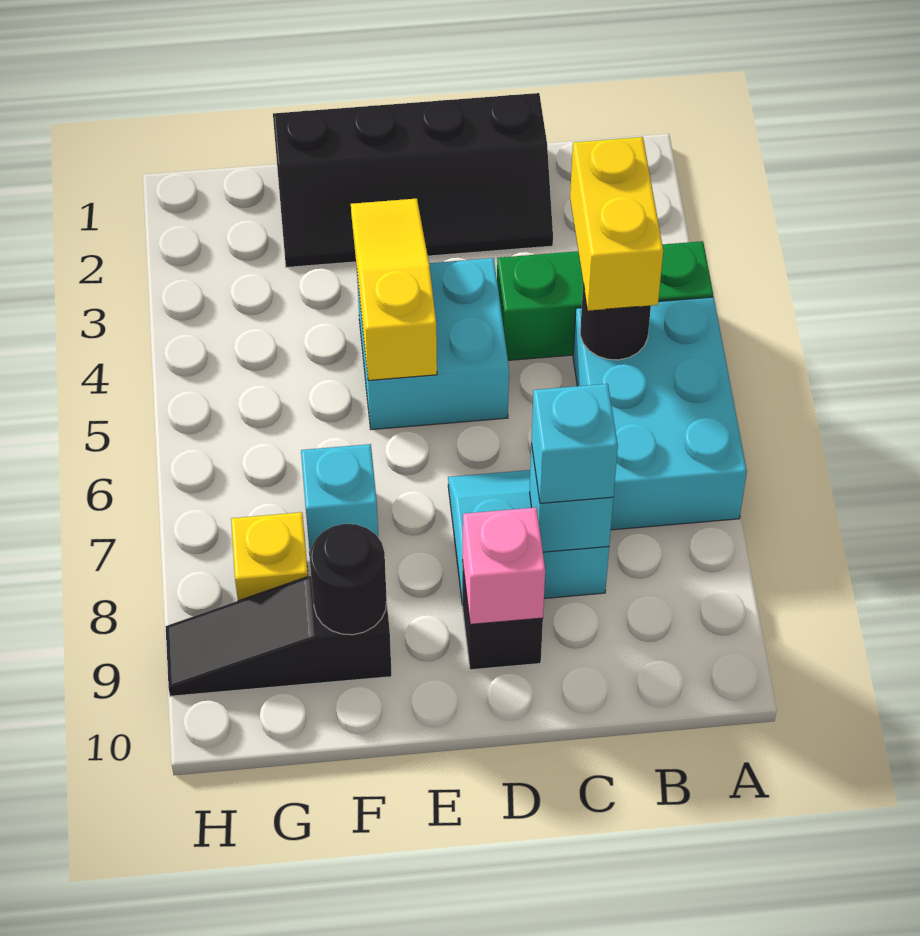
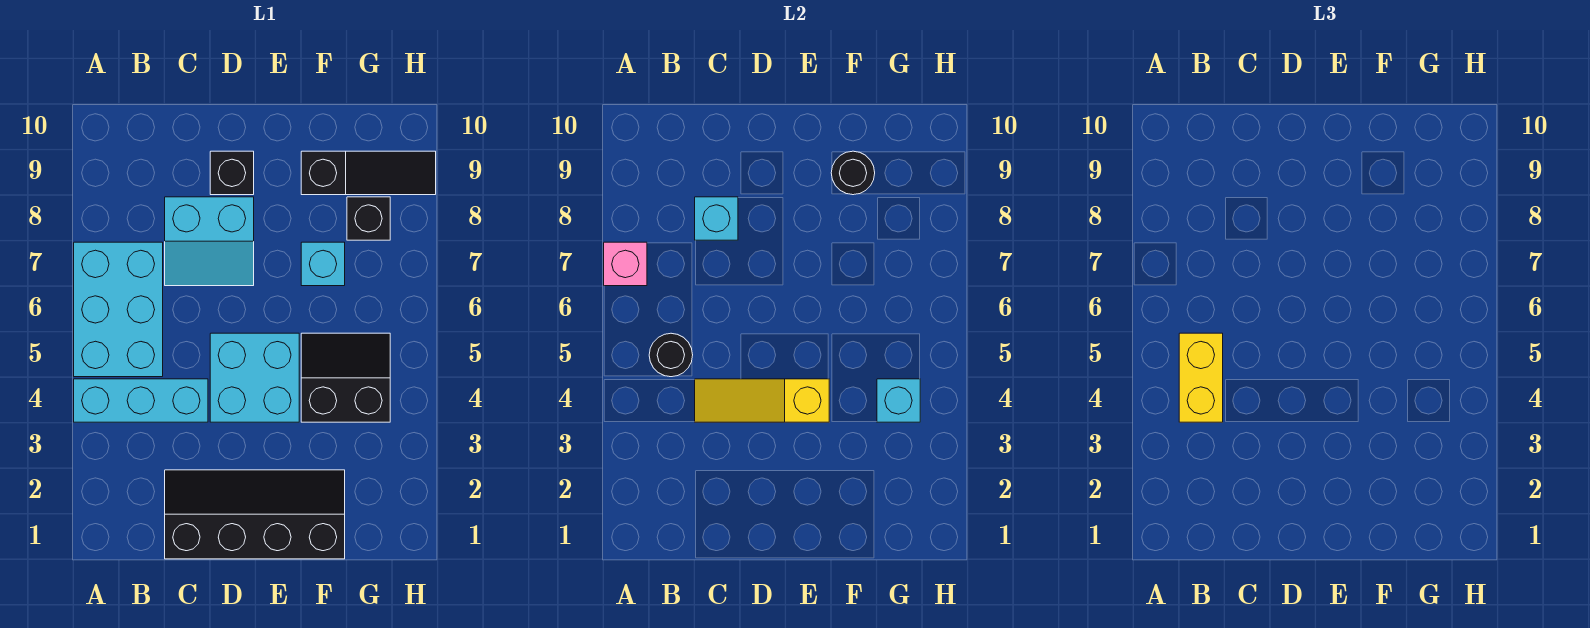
green brick A4:C4 level 1 -> cyan brick A4:C4 level 1
cyan brick C8 level 3 -> cyan brick G4 level 2
pink brick D9 level 2 -> pink brick A7 level 2
yellow slope E3:E5 level 2 top 5 -> yellow slope C4:E4 level 2 top E
none -> black slope F4:G5 level 1 top 4
yellow brick G8 level 1 -> black brick G8 level 1

